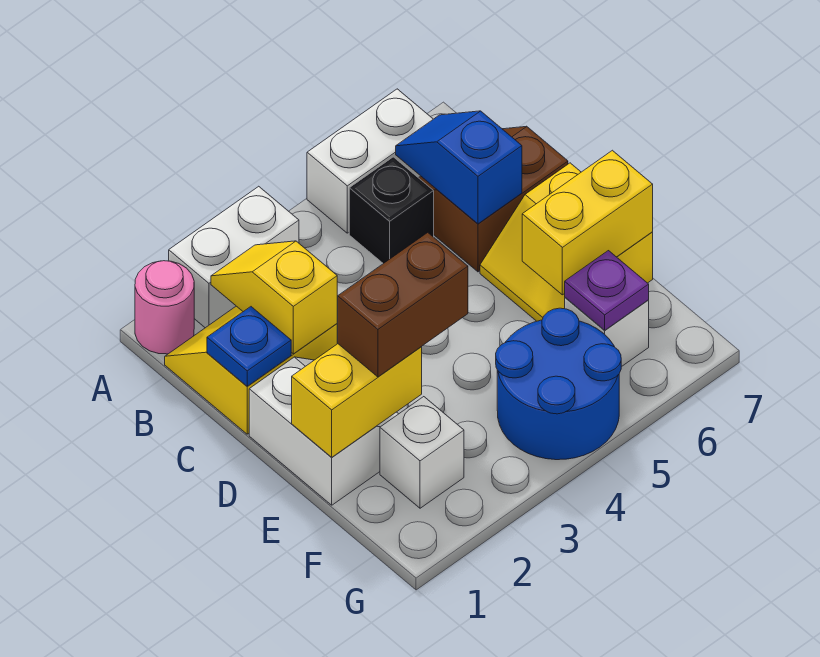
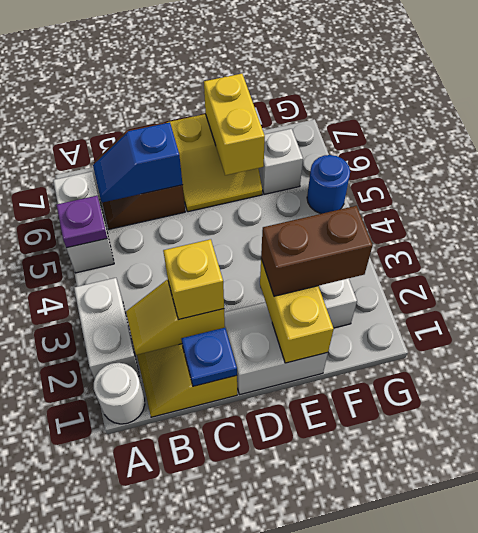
pink round brick A1 level 1 -> white round brick A1 level 1
black brick B5 level 1 -> none
none -> yellow brick C2 level 3
brown brick E2:E3 level 3 -> brown brick E2:F2 level 3
blue round brick F4:G5 level 1 -> blue round brick G5 level 1
purple plate F6 level 2 -> purple plate A5 level 2

